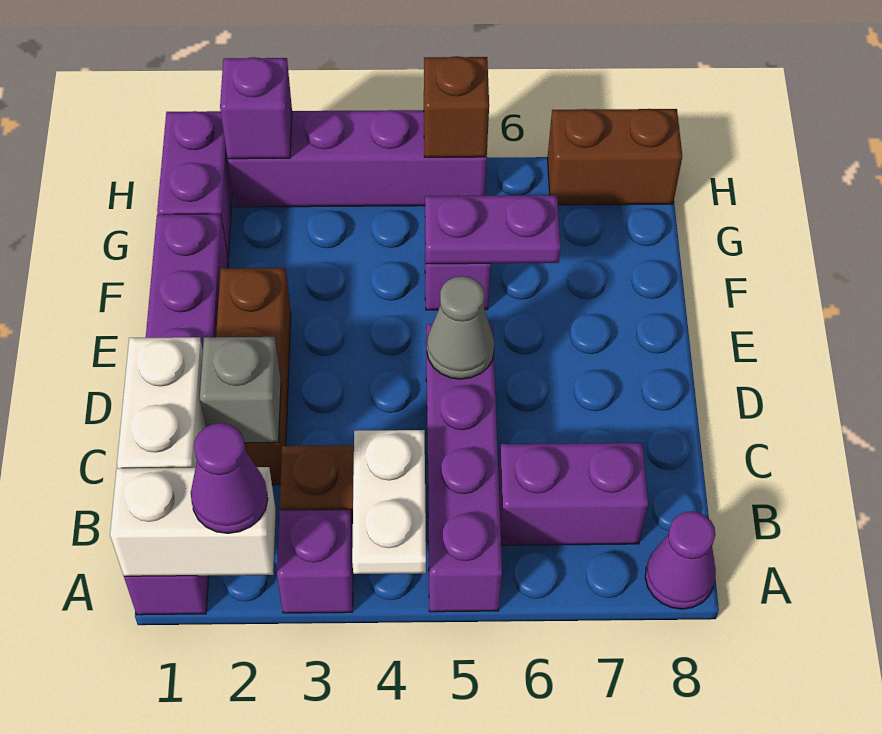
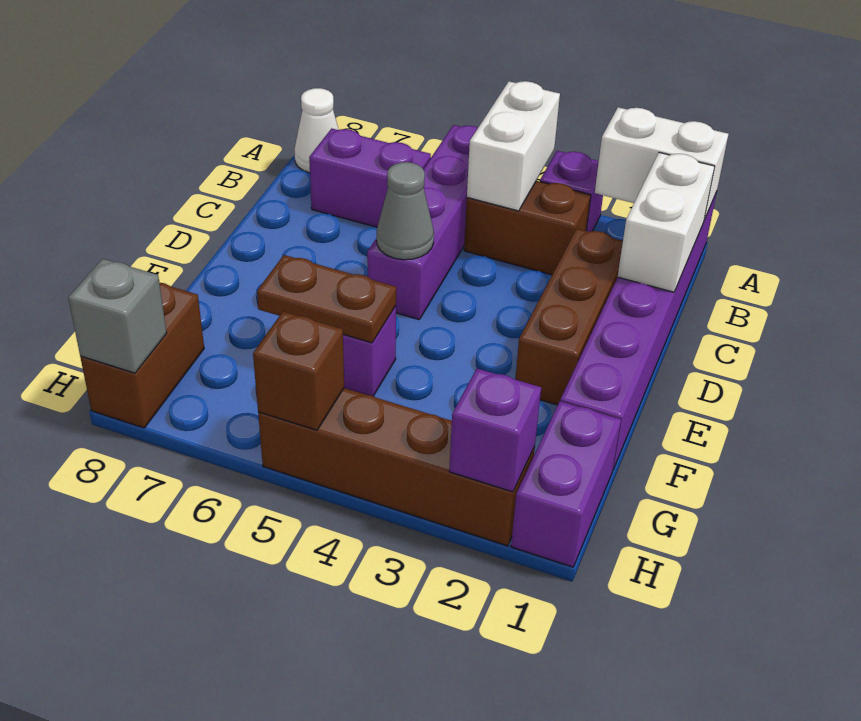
purple cone A2 level 3 -> none
white plate A4:B4 level 2 -> white brick A4:B4 level 2
purple cone A8 level 1 -> white cone A8 level 1
grey brick C2 level 2 -> grey brick H8 level 2
purple plate F5:F6 level 2 -> brown plate F5:F6 level 2
purple brick H2:H5 level 1 -> brown brick H2:H5 level 1
brown brick H7:H8 level 1 -> brown brick G8:H8 level 1

